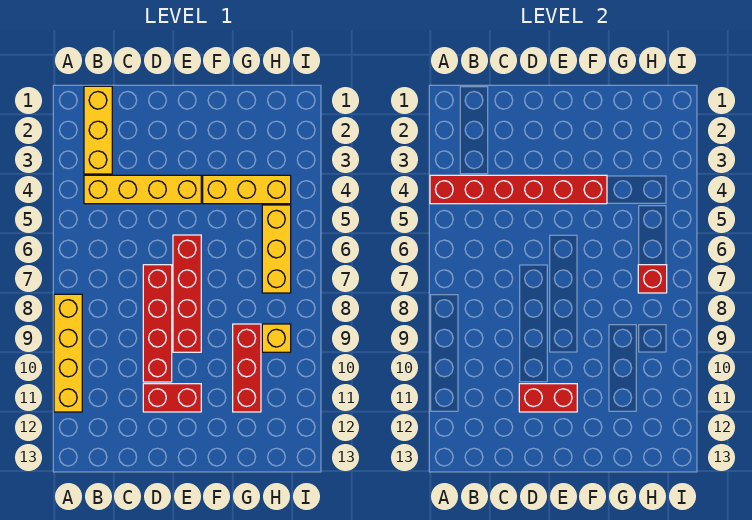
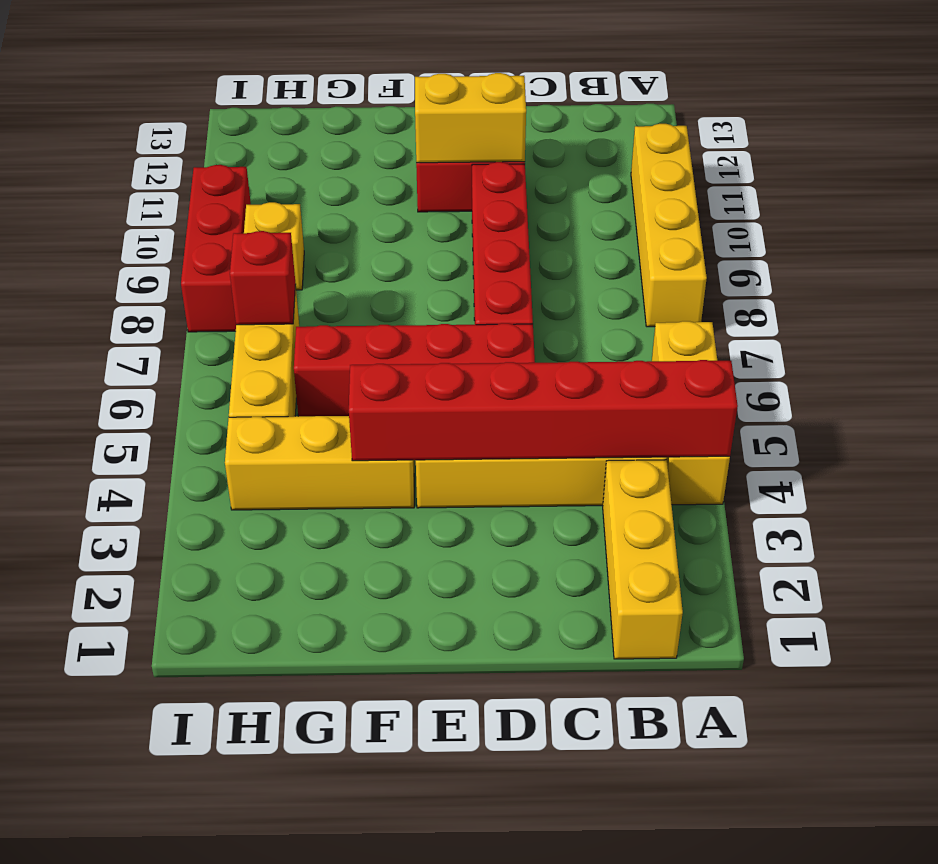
none -> yellow brick A4:A6 level 1
red brick D11:E11 level 2 -> yellow brick D11:E11 level 2
red brick E6:E9 level 1 -> red brick D6:G6 level 1
red brick G9:G11 level 1 -> red brick I8:I10 level 1

